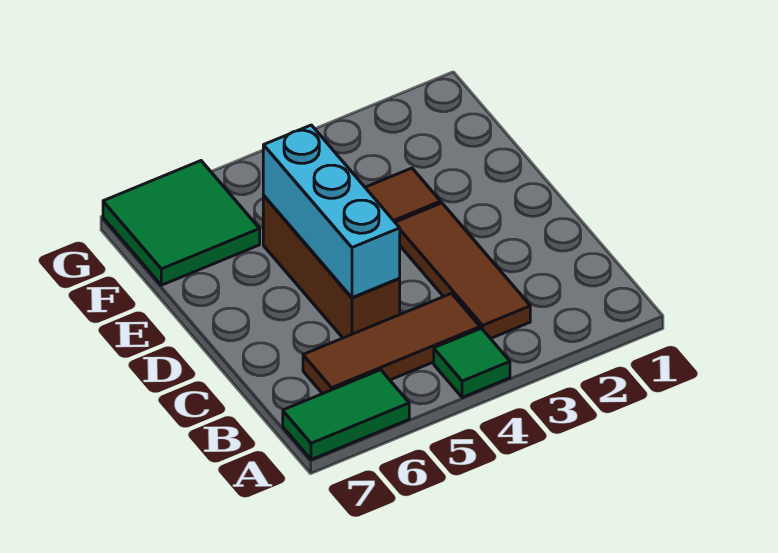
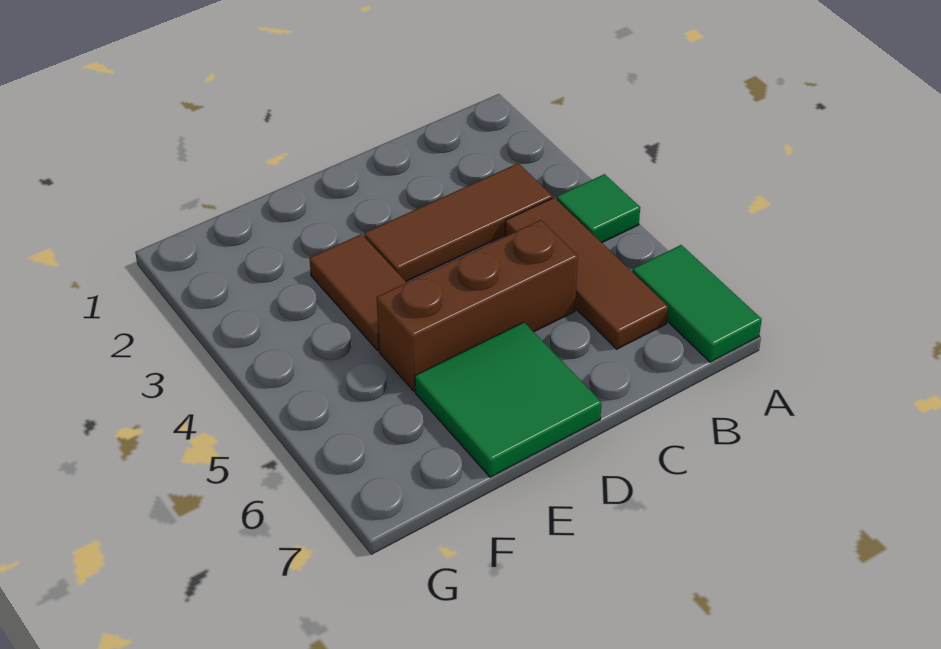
cyan brick C5:E5 level 2 -> none
green tile F6:G7 level 1 -> green tile D6:E7 level 1

